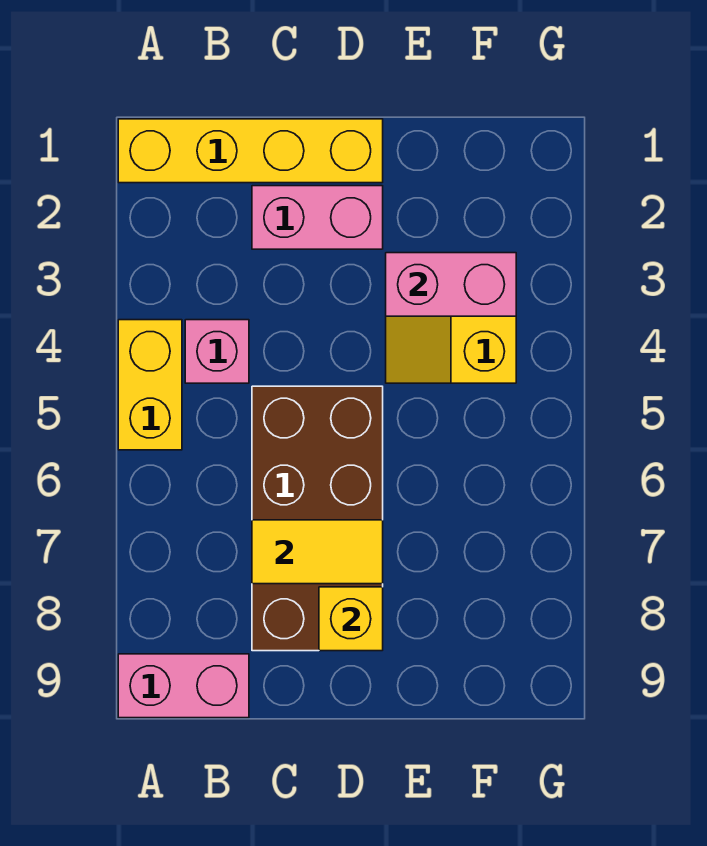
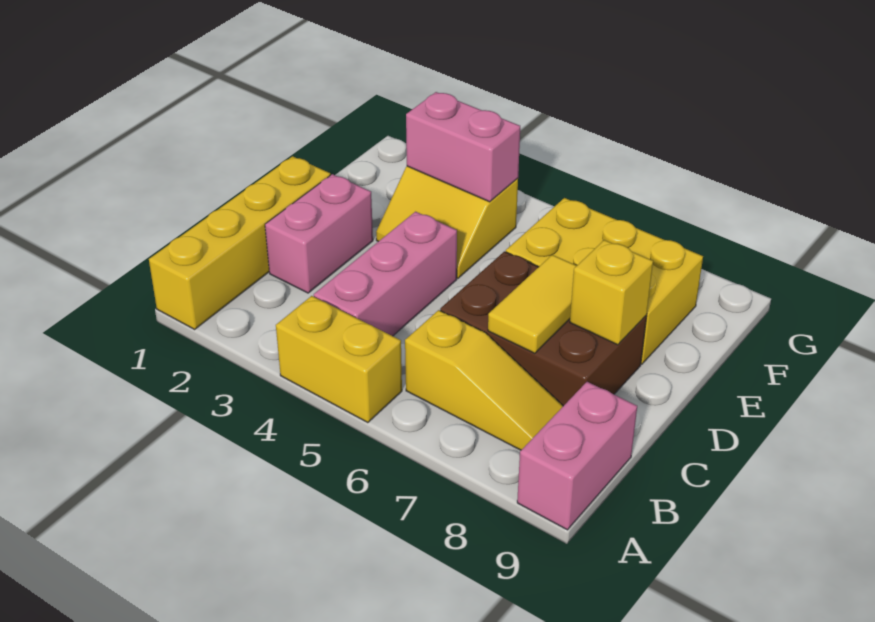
pink brick B4 level 1 -> pink brick B4:D4 level 1
none -> yellow slope B6:B8 level 1 top 6
brown brick C5:D8 level 1 -> brown brick C6:D8 level 1
pink brick E3:F3 level 2 -> pink brick F3:F4 level 2
none -> yellow brick E6:F8 level 1

